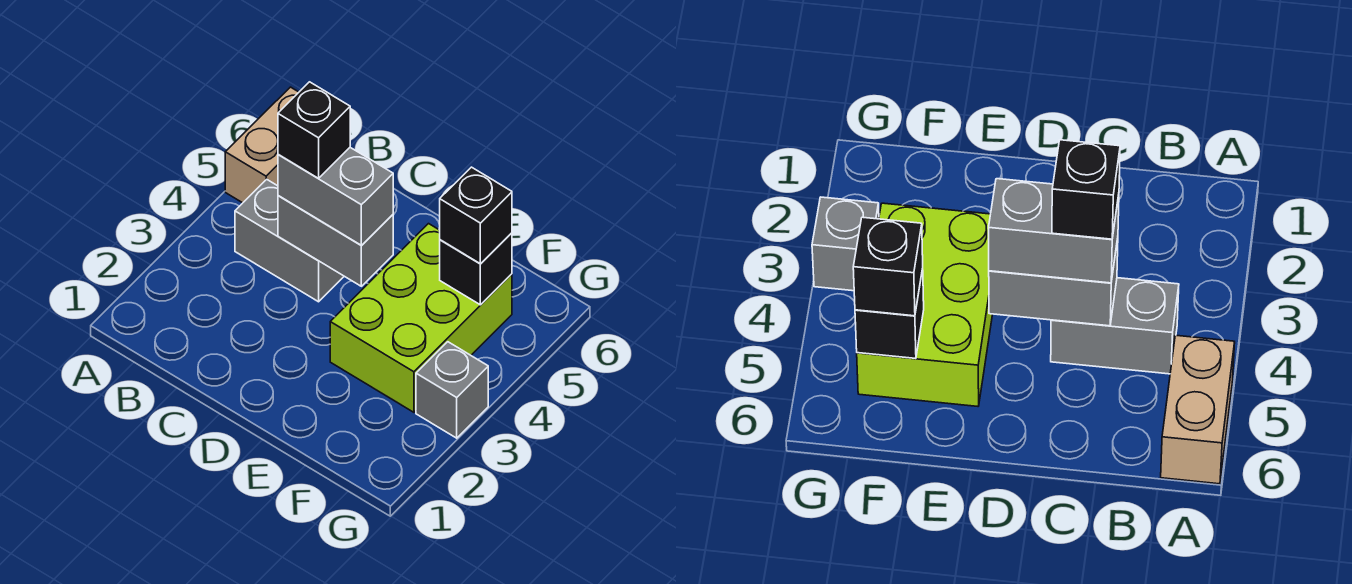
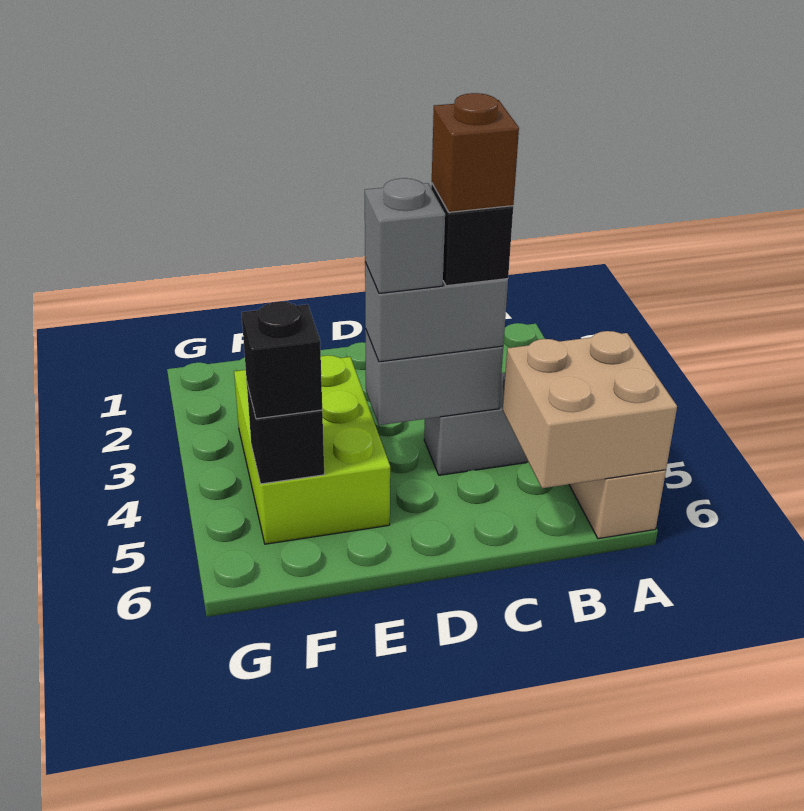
none -> tan brick A5:B6 level 2
none -> brown brick C4 level 5
grey brick G3 level 1 -> grey brick D4 level 4

